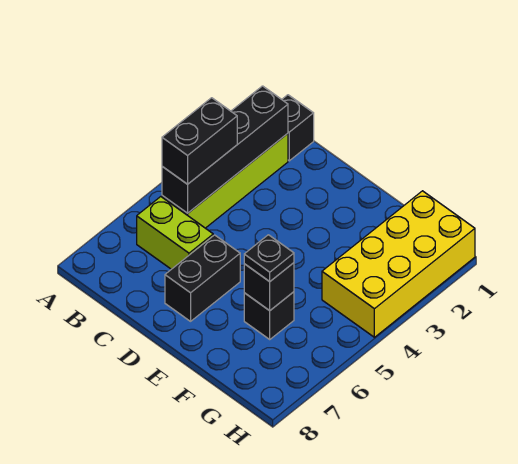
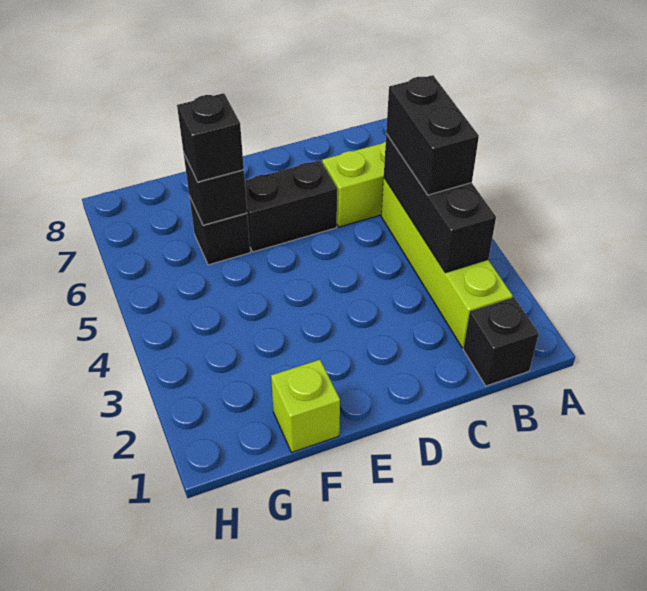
black brick B2:B5 level 2 -> black brick B3:B5 level 2
black brick D6:D7 level 1 -> black brick D6:E6 level 1
none -> lime brick F1 level 1
black plate F6 level 3 -> black brick F6 level 3
yellow brick G1:H4 level 1 -> none

